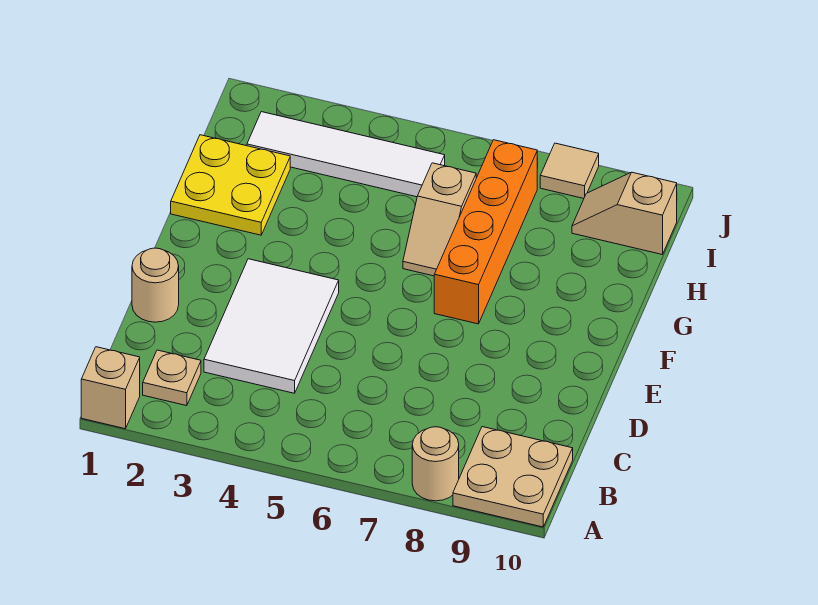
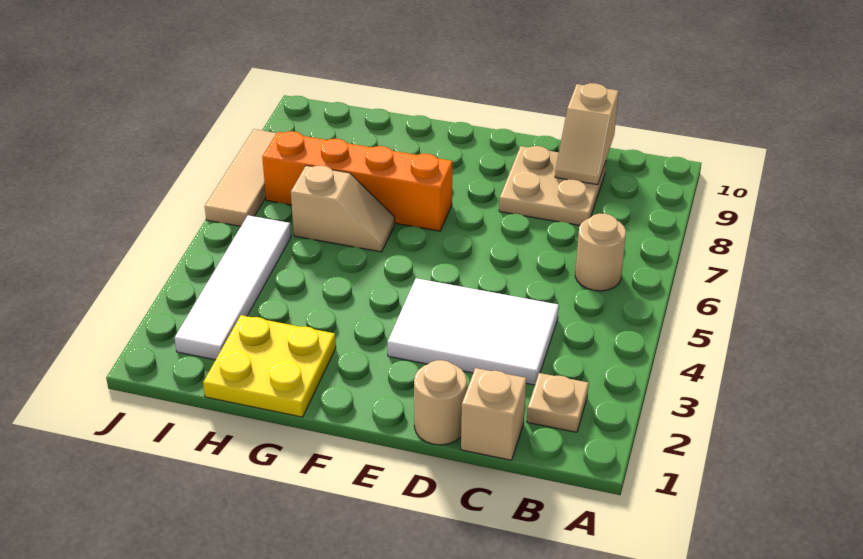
tan brick A1 level 1 -> tan brick C1 level 1
tan round brick A8 level 1 -> tan round brick B6 level 1
tan plate A9:B10 level 1 -> tan plate C8:D9 level 1
tan slope I9:I10 level 1 top 10 -> tan slope C9:C10 level 2 top 10
tan tile J8 level 1 -> tan tile J6:J8 level 1

